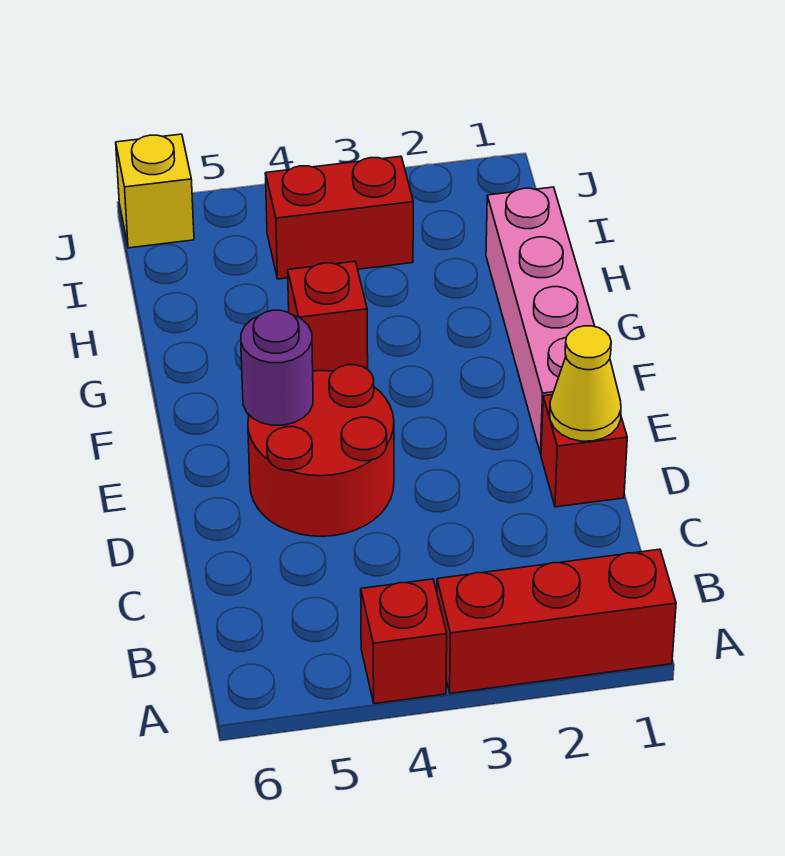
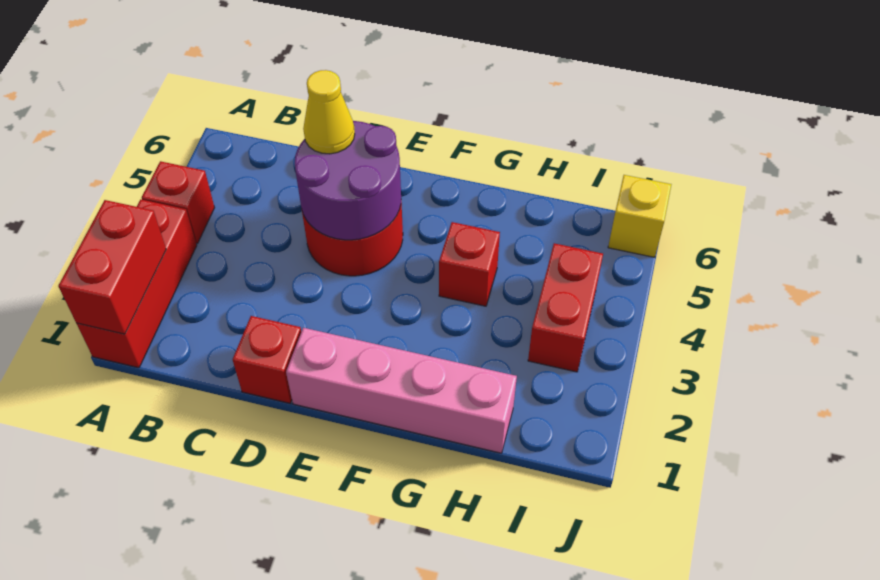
none -> red brick A1:A2 level 2
yellow cone D1 level 2 -> yellow cone D5 level 3
purple round brick E5 level 2 -> purple round brick D4:E5 level 2

